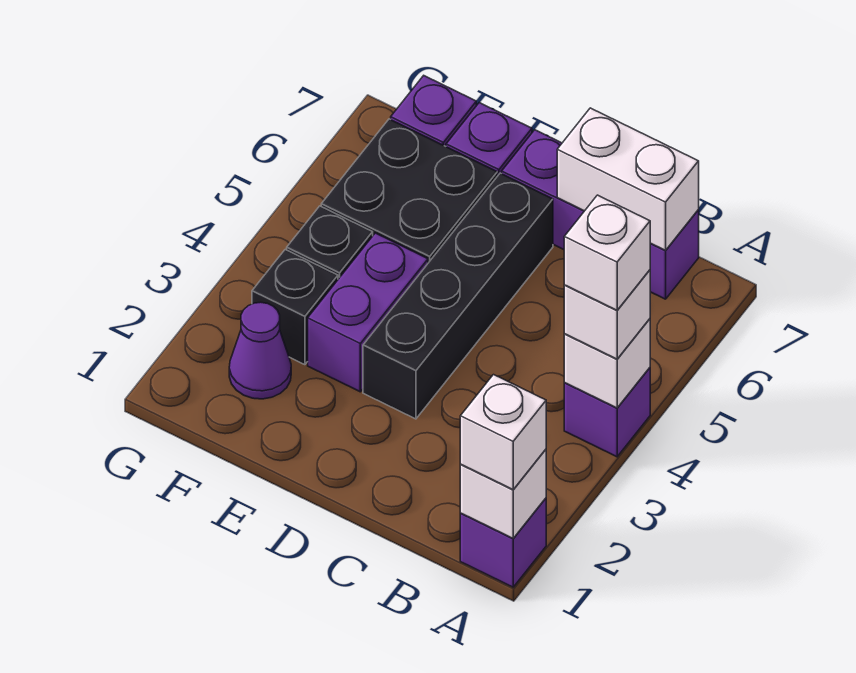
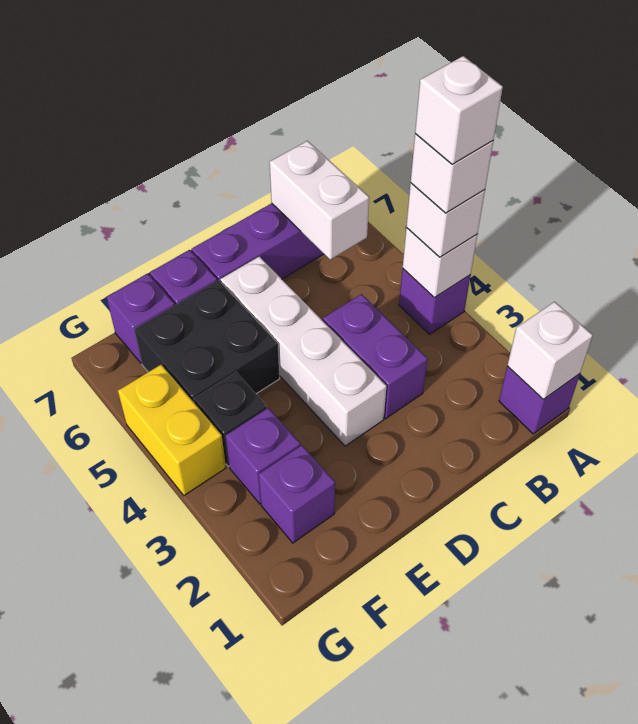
white brick A1 level 3 -> white brick A4 level 5
white brick B7:C7 level 2 -> white brick B6:B7 level 2
black brick D3:D6 level 1 -> white brick D3:D6 level 1
purple brick E3:E4 level 1 -> purple brick C3:C4 level 1
purple cone F2 level 1 -> purple brick F2 level 1
black brick F3 level 1 -> purple brick F3 level 1
none -> yellow brick G4:G5 level 1

